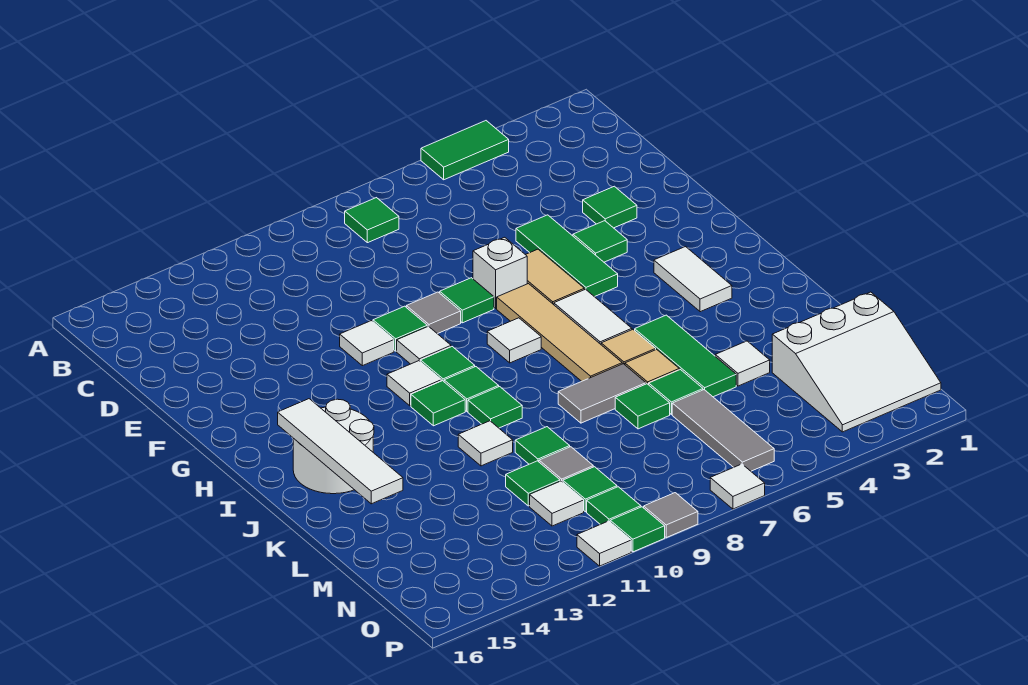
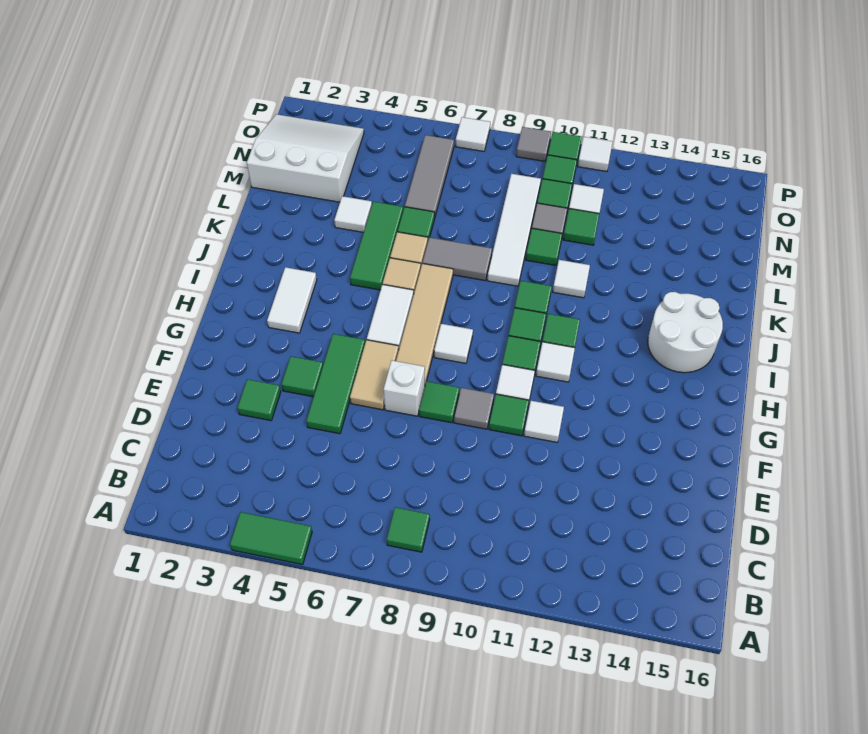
white tile I15:L15 level 2 -> white tile K9:N9 level 1
green tile L7 level 1 -> none

